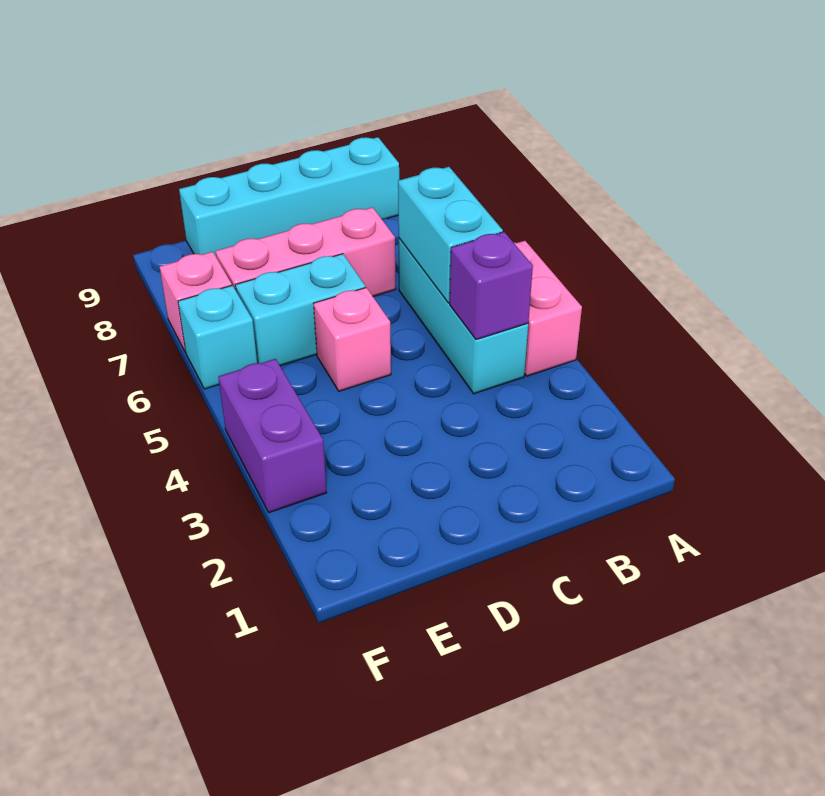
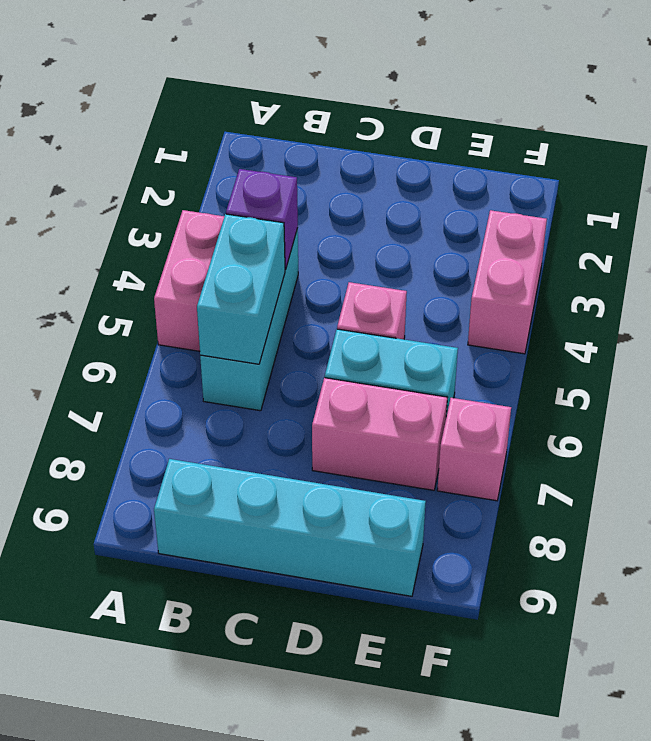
pink brick C7:E7 level 1 -> pink brick D7:E7 level 1
purple brick F3:F4 level 1 -> pink brick F3:F4 level 1
cyan brick F6 level 1 -> none

